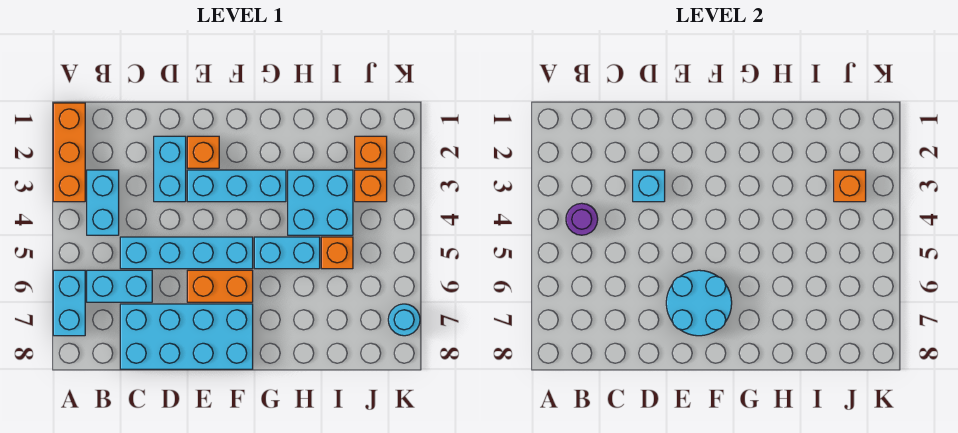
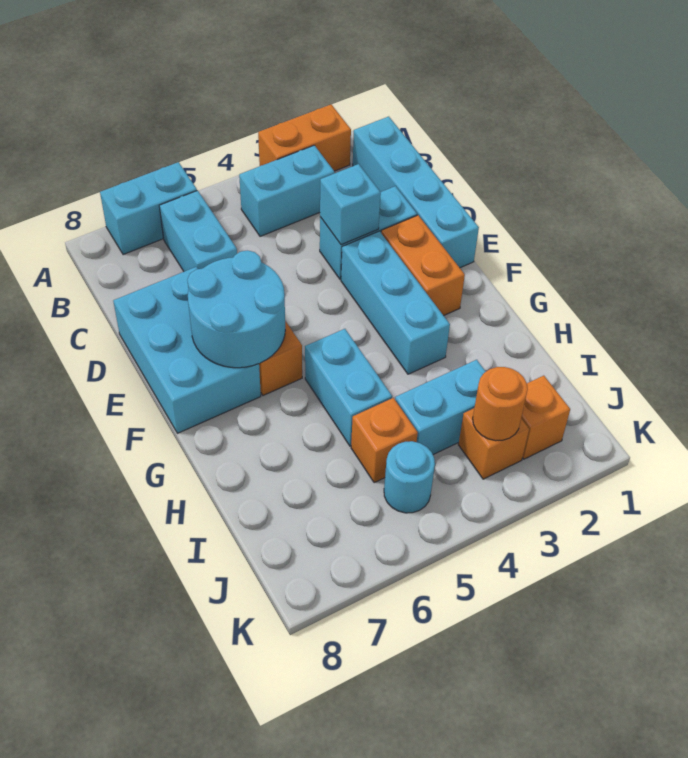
orange brick A1:A3 level 1 -> orange brick A2:A3 level 1
purple round brick B4 level 2 -> none
cyan brick C5:F5 level 1 -> cyan brick B1:E1 level 1
cyan brick C7:F8 level 1 -> cyan brick D7:F8 level 1
orange brick E2 level 1 -> orange brick E2:F2 level 1
cyan brick H3:I4 level 1 -> cyan brick I3:I4 level 1
orange brick J3 level 2 -> orange round brick J3 level 2
cyan round brick K7 level 1 -> cyan round brick J5 level 1

